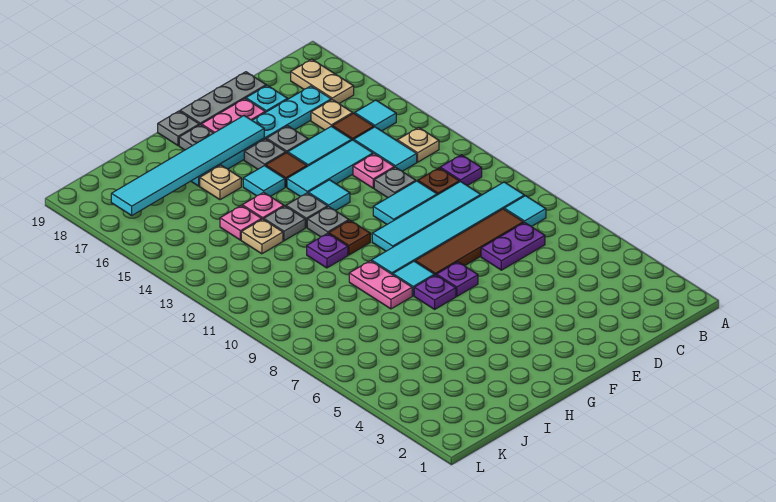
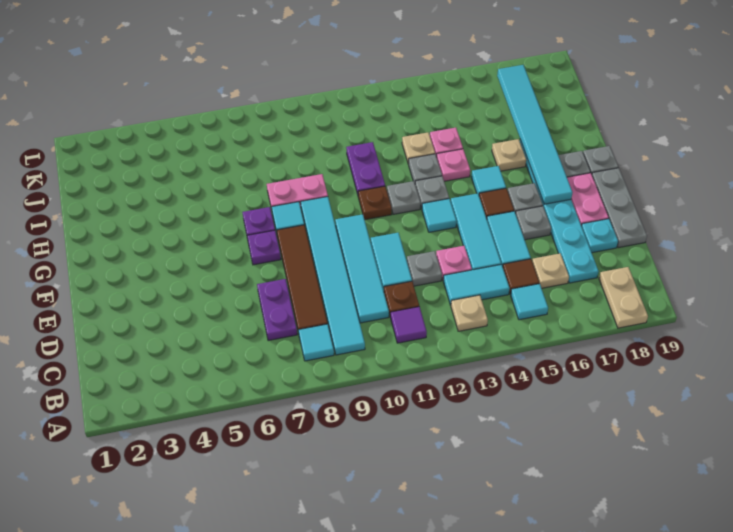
purple plate B11 level 1 -> purple tile B11 level 1
tan plate B17:B18 level 1 -> tan plate A18:B18 level 1
purple plate H11 level 1 -> purple plate H11:I11 level 1

